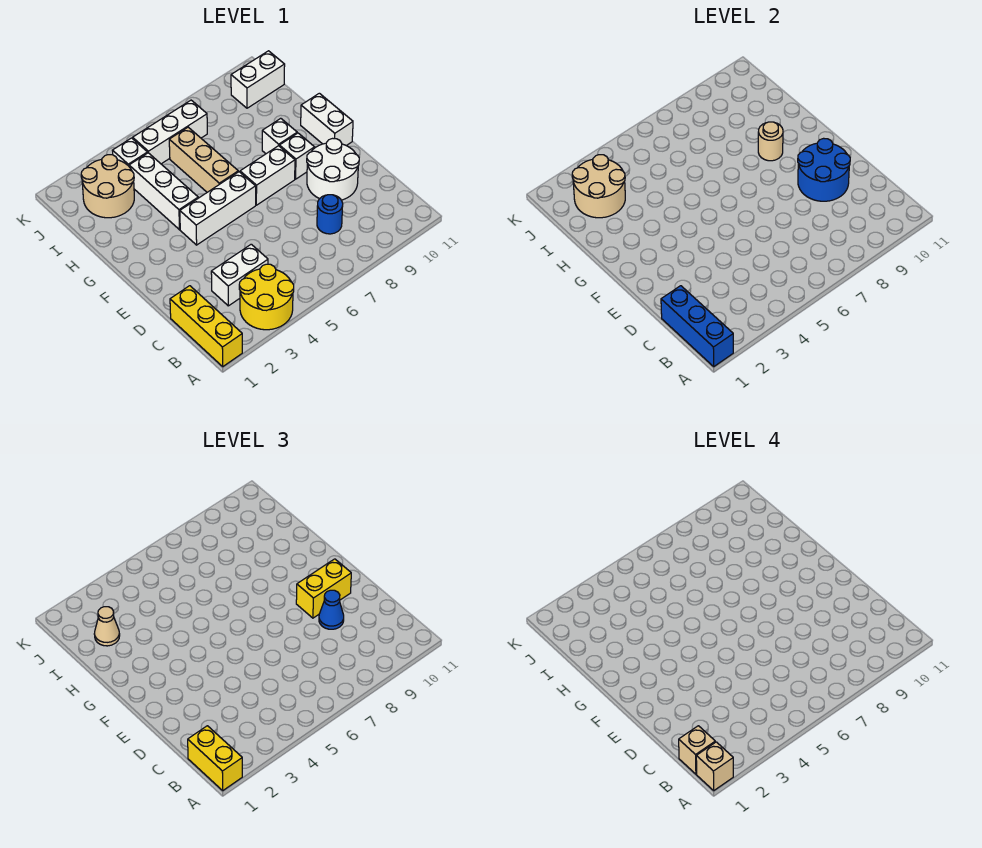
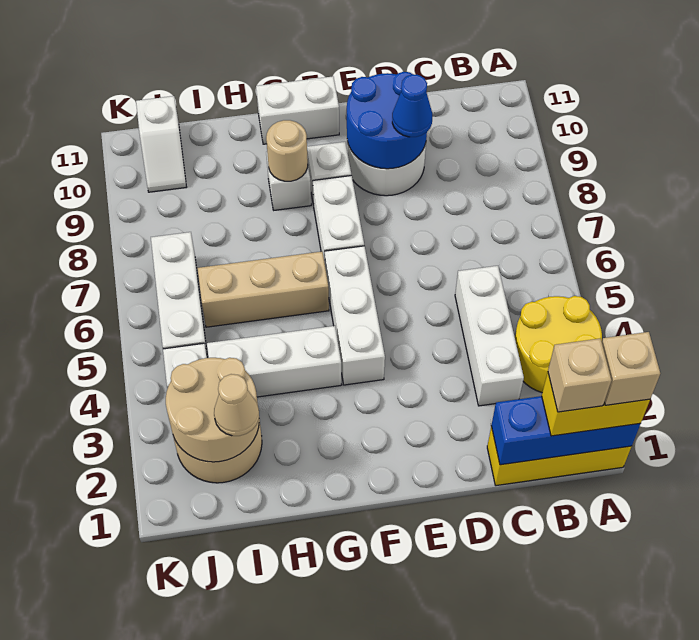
white brick C3:C4 level 1 -> white brick C3:C5 level 1
blue round brick C8 level 1 -> none
yellow brick E9:E10 level 3 -> none
white brick J10:J11 level 1 -> white slope J10:J11 level 1 top 11

